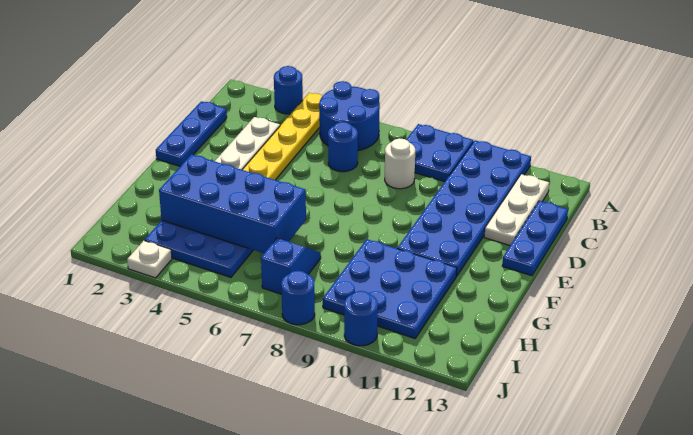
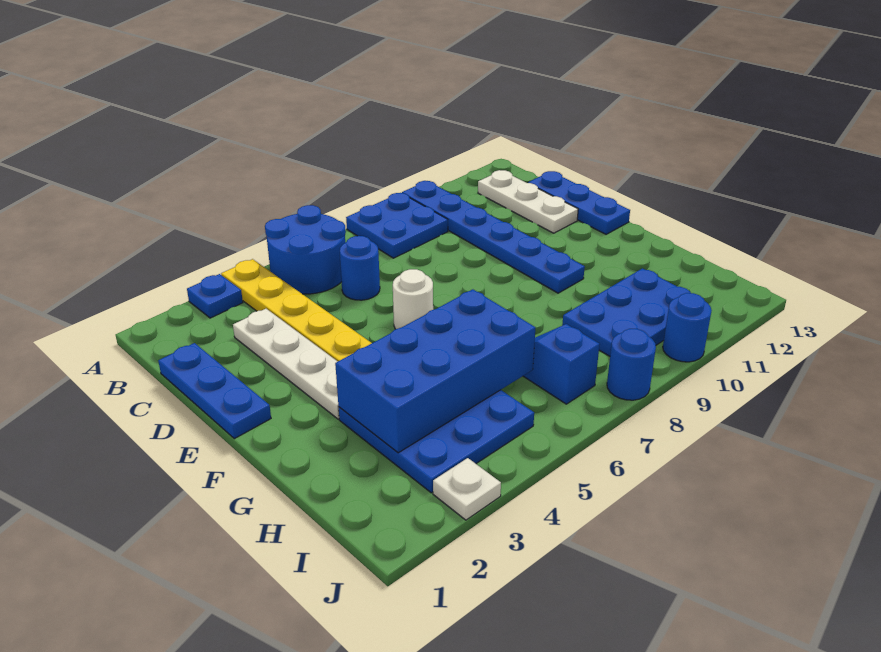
blue round brick A3 level 1 -> blue plate A3 level 1
blue plate A10:F11 level 1 -> blue plate A10:F10 level 1
white round brick C8 level 1 -> white round brick E6 level 1
blue plate G9:I11 level 1 -> blue plate H9:I11 level 1

